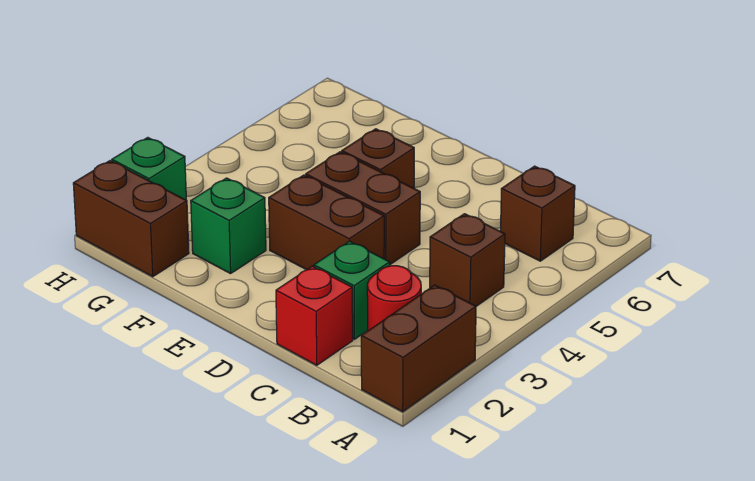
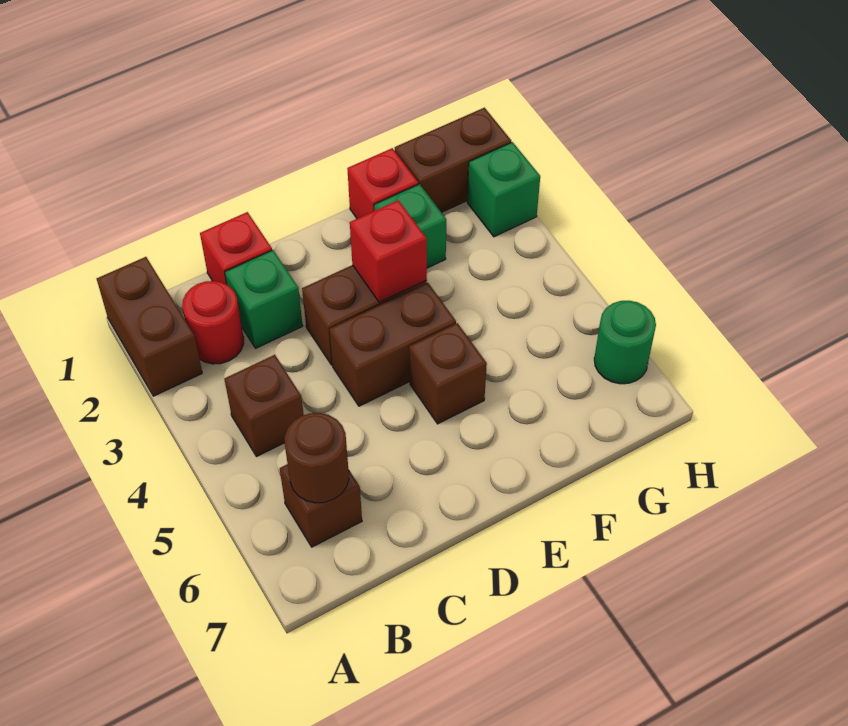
none -> brown round brick B6 level 2
none -> red brick E3 level 2
none -> red brick F1 level 1
none -> green round brick H6 level 1

